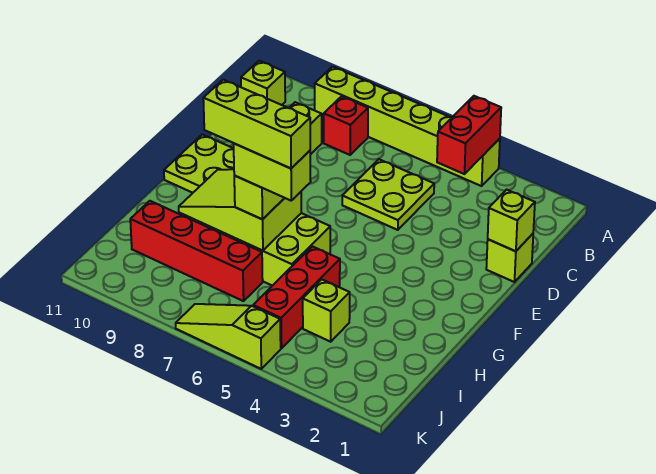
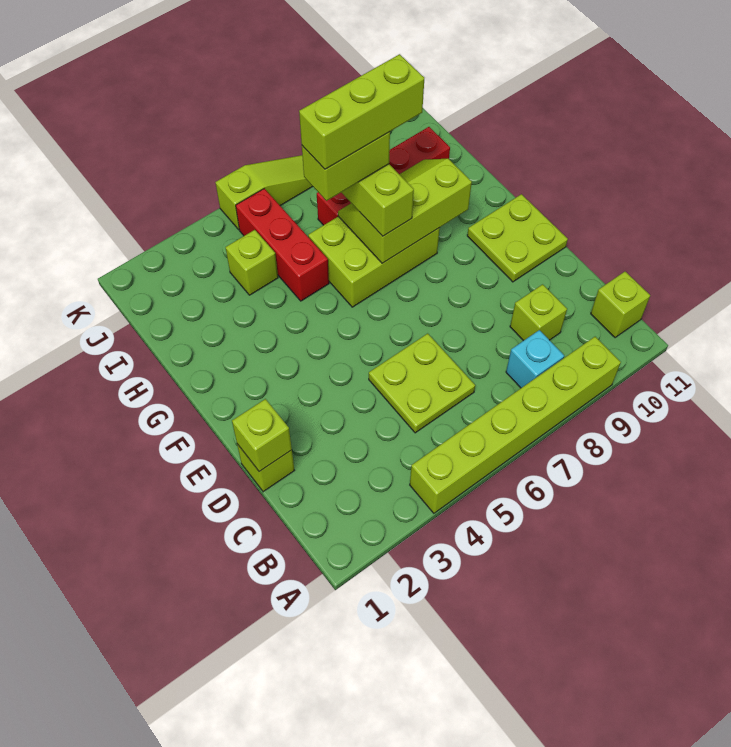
red brick A4:B4 level 2 -> none
red brick B8 level 1 -> cyan brick B8 level 1
lime slope G7:H9 level 2 top 7 -> lime slope G7:H9 level 2 top G

